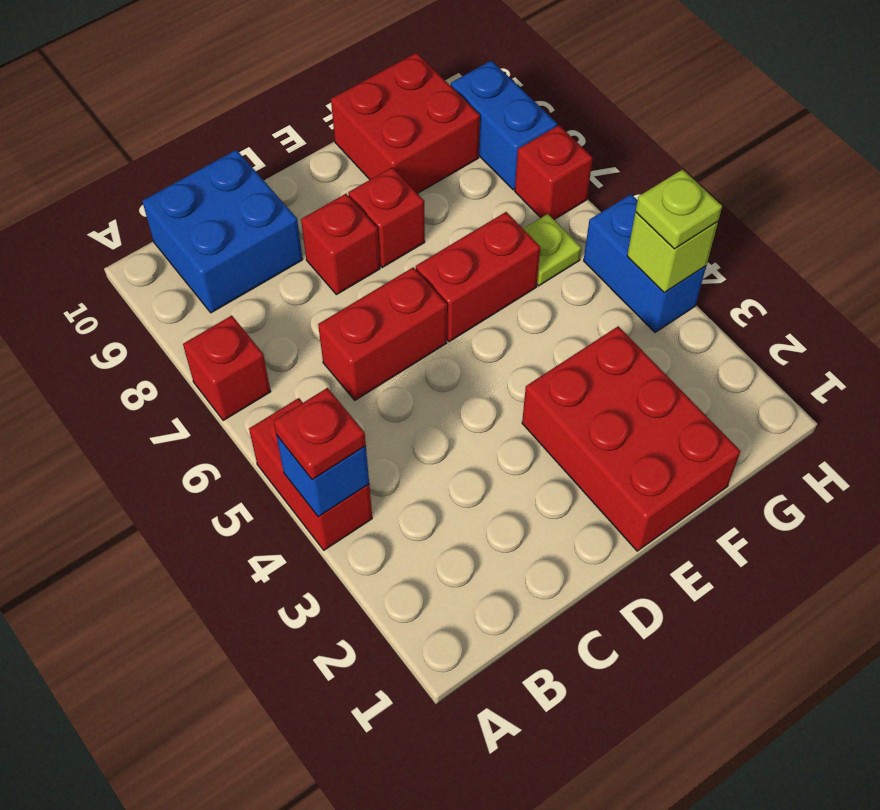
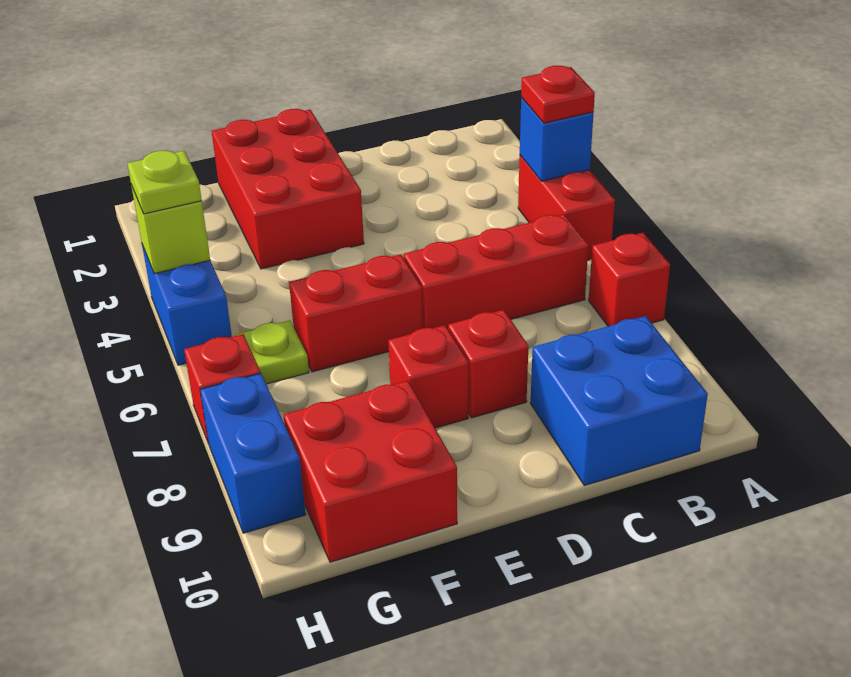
red brick C6:D6 level 1 -> red brick B6:D6 level 1

